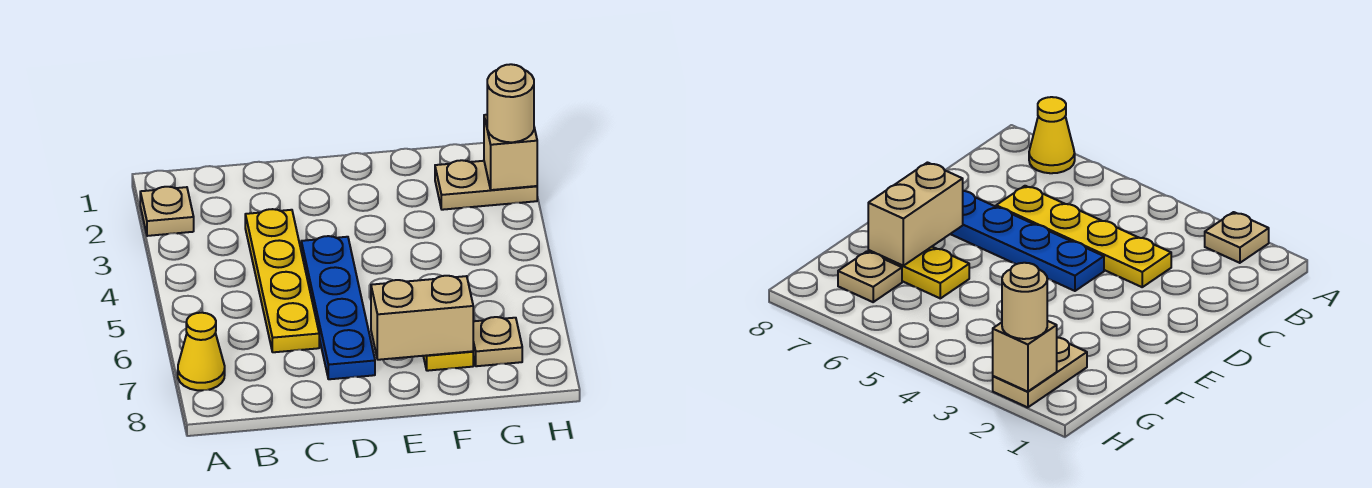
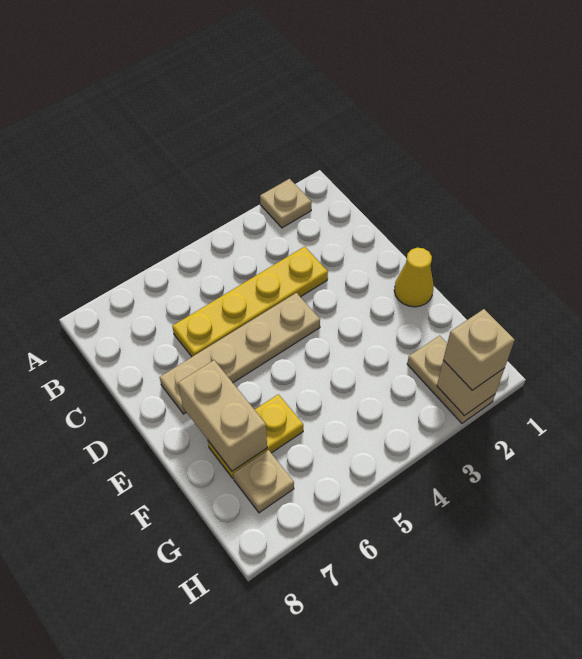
yellow cone A7 level 1 -> yellow cone E1 level 1
blue plate D4:D7 level 1 -> tan plate D4:D7 level 1
tan round brick H2 level 3 -> tan brick H2 level 3

